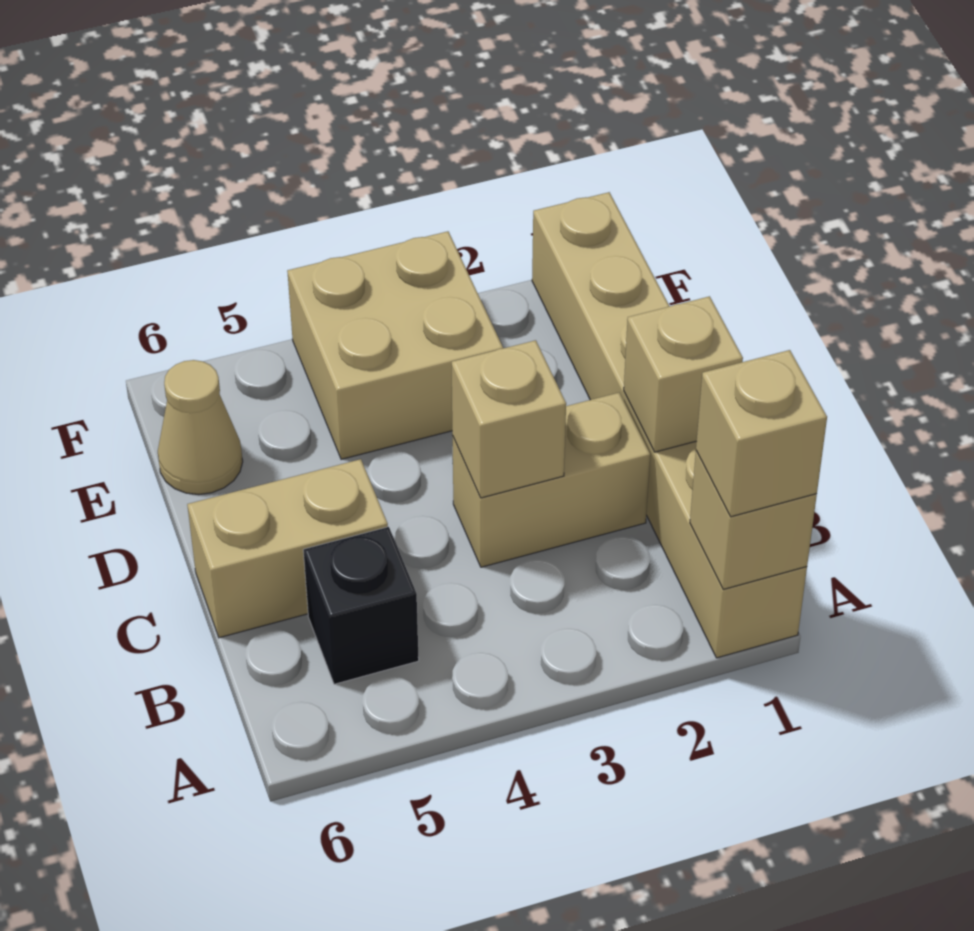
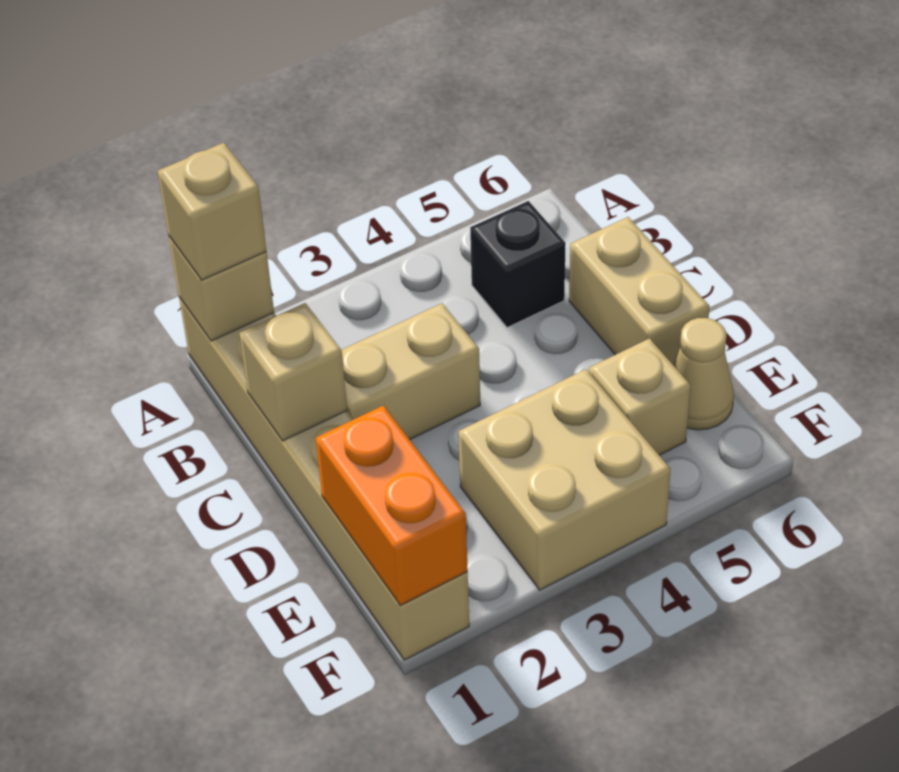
tan brick C3 level 2 -> tan brick E5 level 1
tan brick C5:C6 level 1 -> tan brick C6:D6 level 1
none -> orange brick E1:F1 level 2

